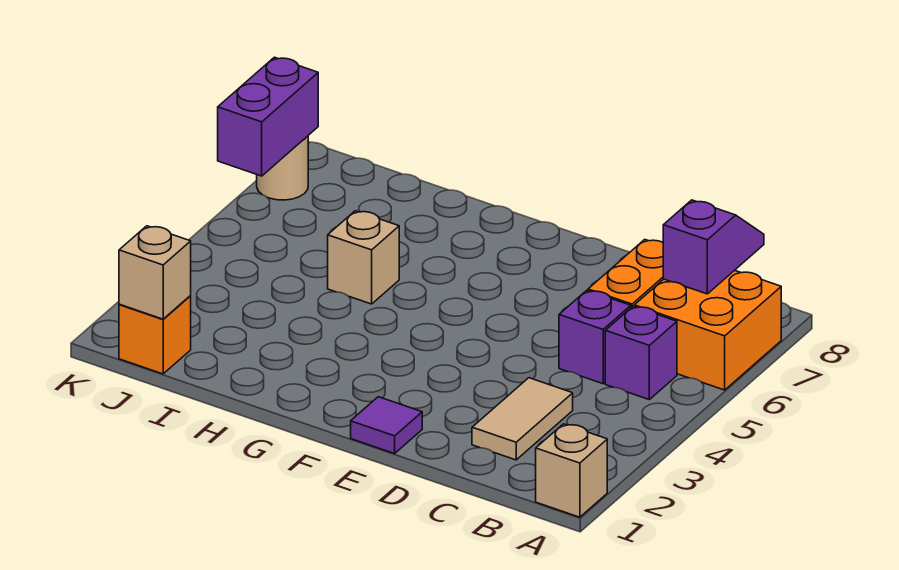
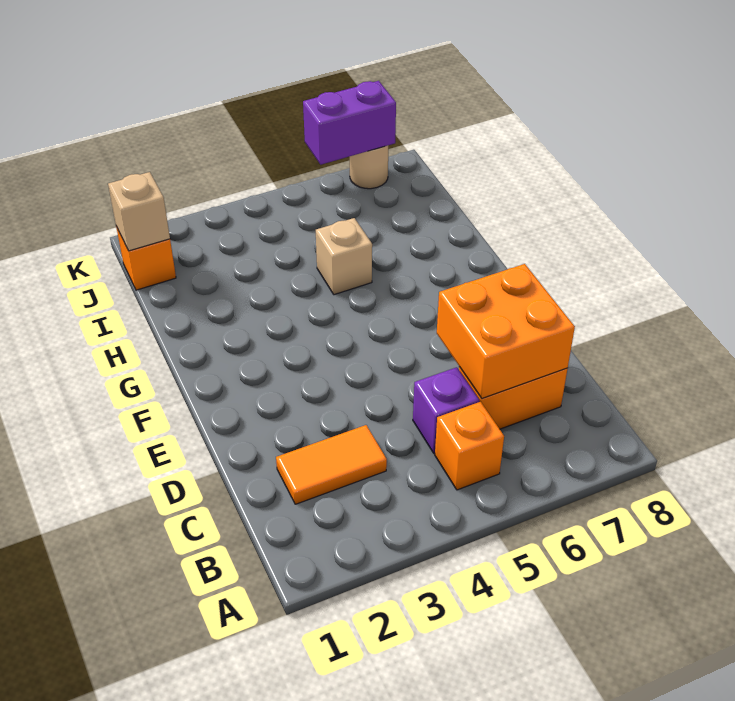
tan brick A1 level 1 -> none
orange brick A6:B7 level 1 -> orange brick C6:D7 level 2
purple brick B5 level 1 -> orange brick B5 level 1
purple slope B7:B8 level 2 top 7 -> none
tan tile C2:C3 level 1 -> orange tile C2:C3 level 1
purple tile E1 level 1 -> none

